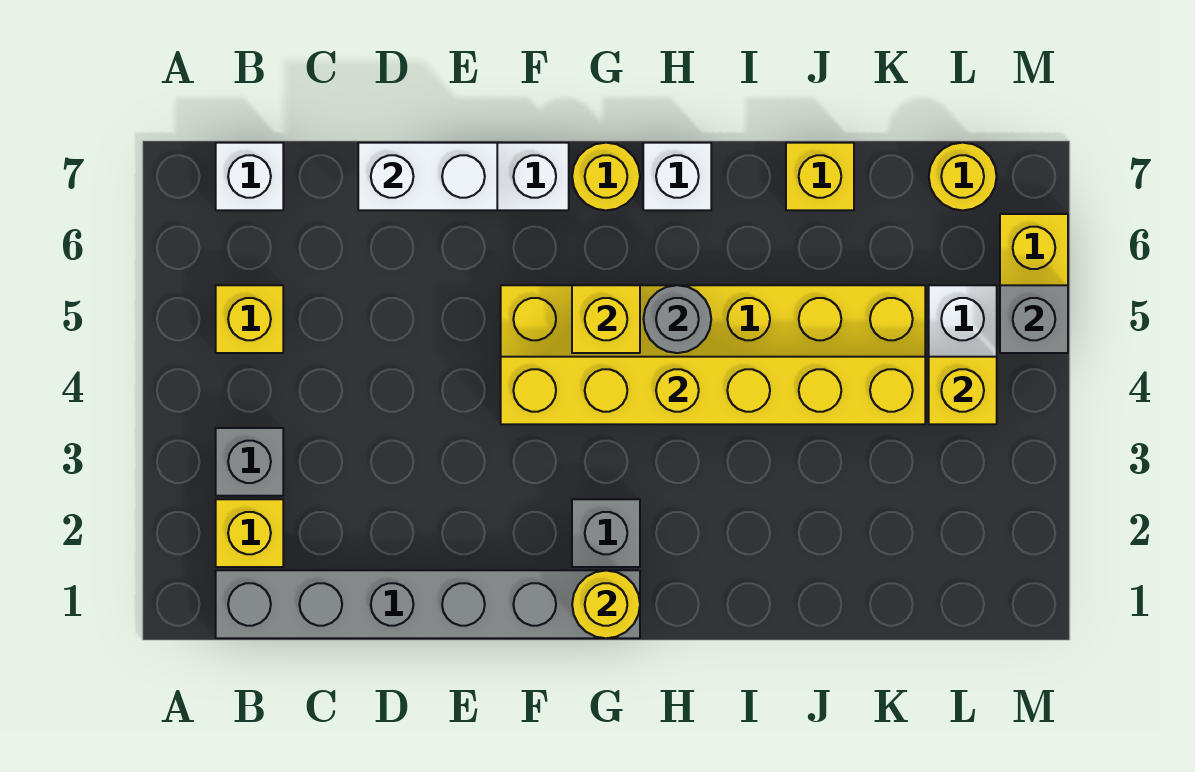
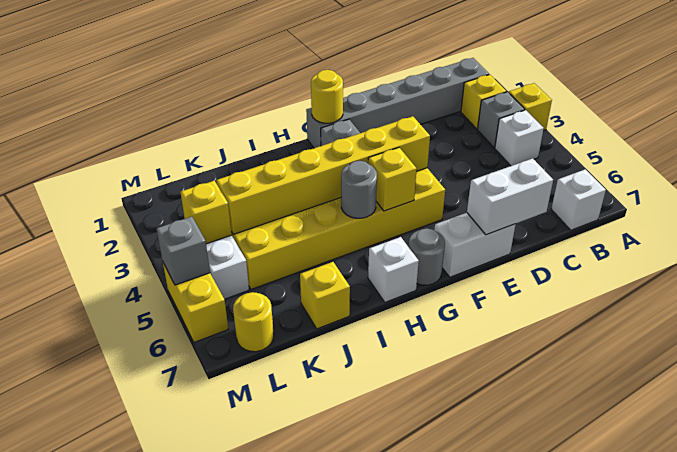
none -> white brick B4 level 1
yellow brick B5 level 1 -> yellow brick A3 level 1
yellow round brick G7 level 1 -> grey round brick G7 level 1

